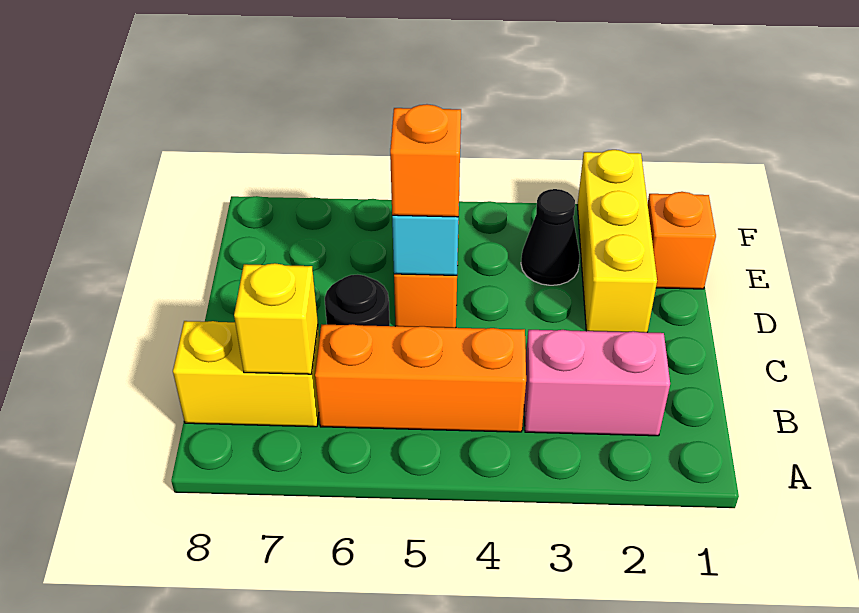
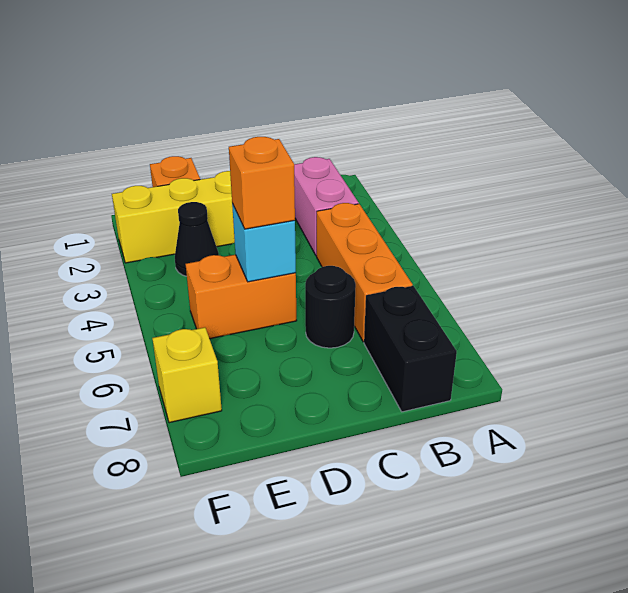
yellow brick B7:B8 level 1 -> black brick B7:B8 level 1
yellow brick B7 level 2 -> yellow brick F7 level 1

